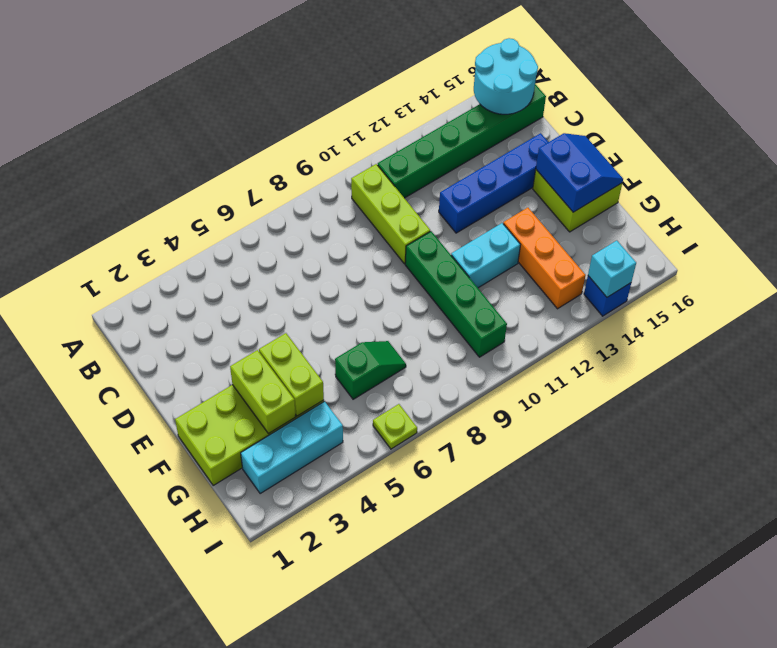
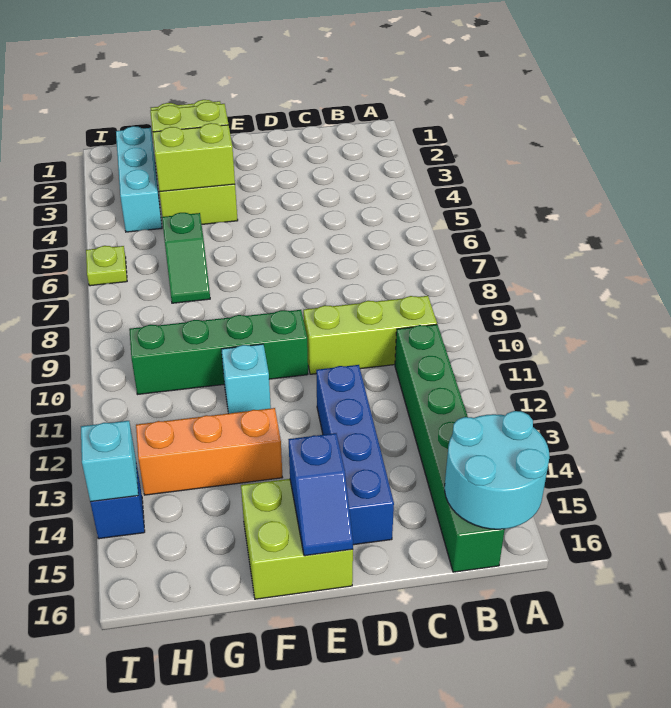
blue slope E15:F16 level 2 top 15 -> blue slope E15:E16 level 2 top 15
cyan brick F11:F12 level 1 -> cyan brick F11 level 1

